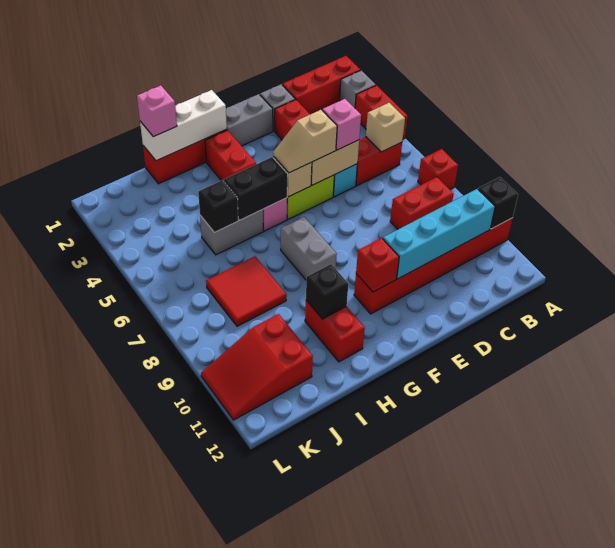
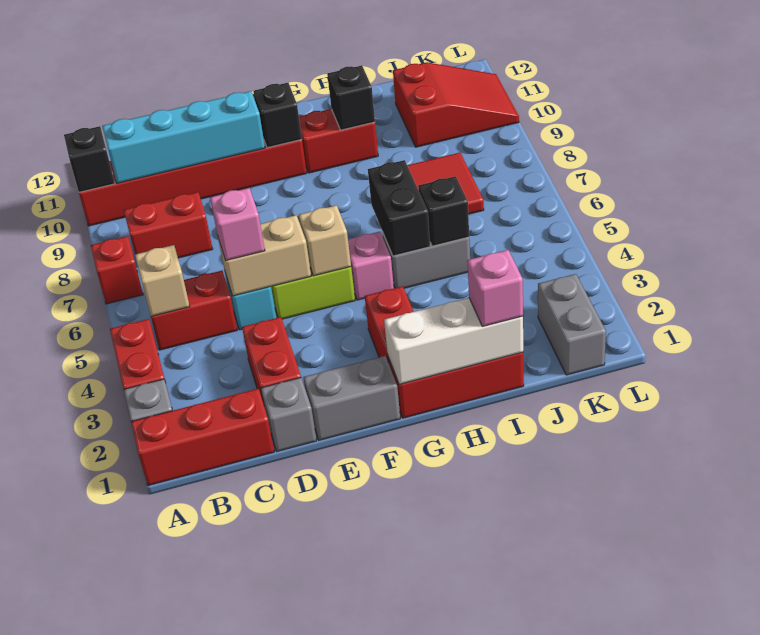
tan slope E5:F5 level 3 top E -> none
red brick F10 level 2 -> black brick F10 level 2
black brick G5:H5 level 2 -> black brick H5:H6 level 2
grey brick G7:G8 level 1 -> grey brick K1:K2 level 1
red brick H10:H11 level 1 -> red brick G10:H10 level 1

